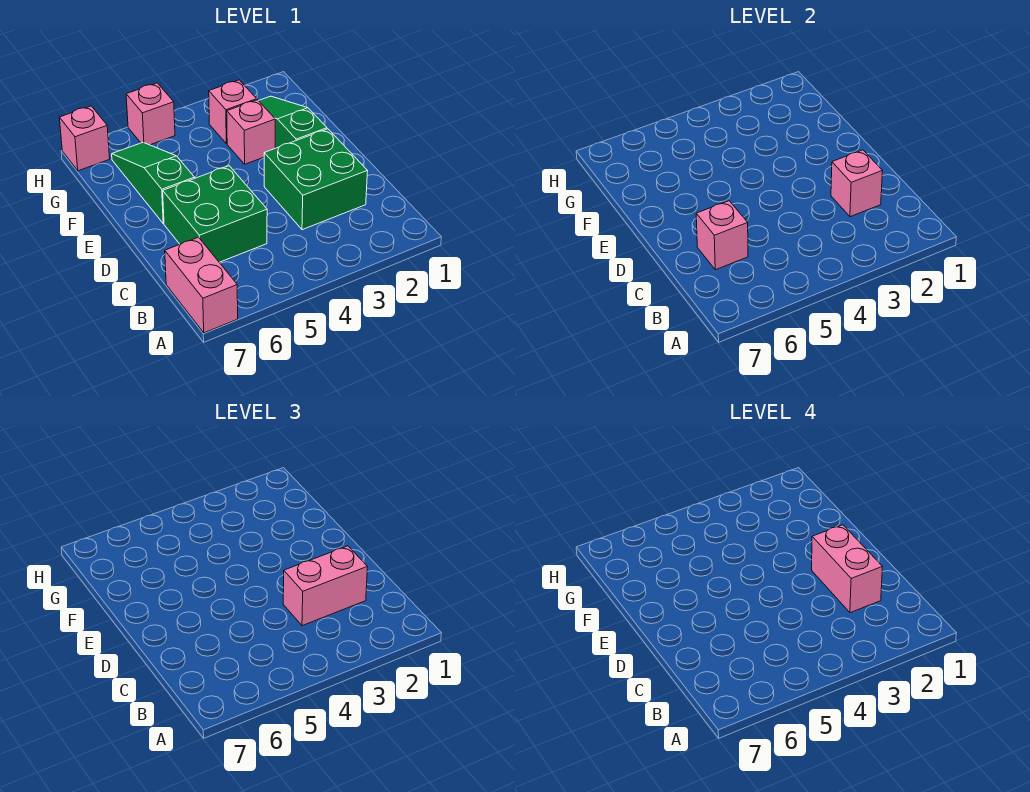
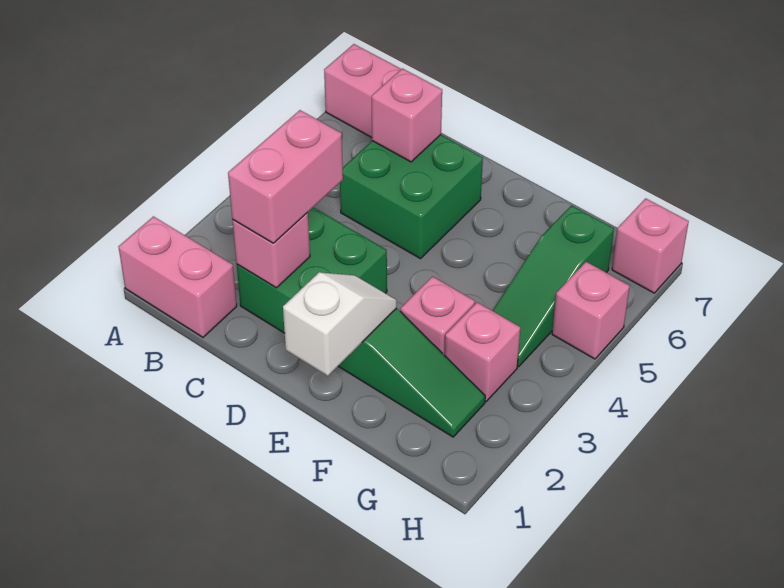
pink brick C2:D2 level 4 -> pink brick A1:B1 level 1
none -> white slope E1:E2 level 2 top 1
green slope E6:G6 level 1 top E -> green slope G4:G6 level 1 top 6

